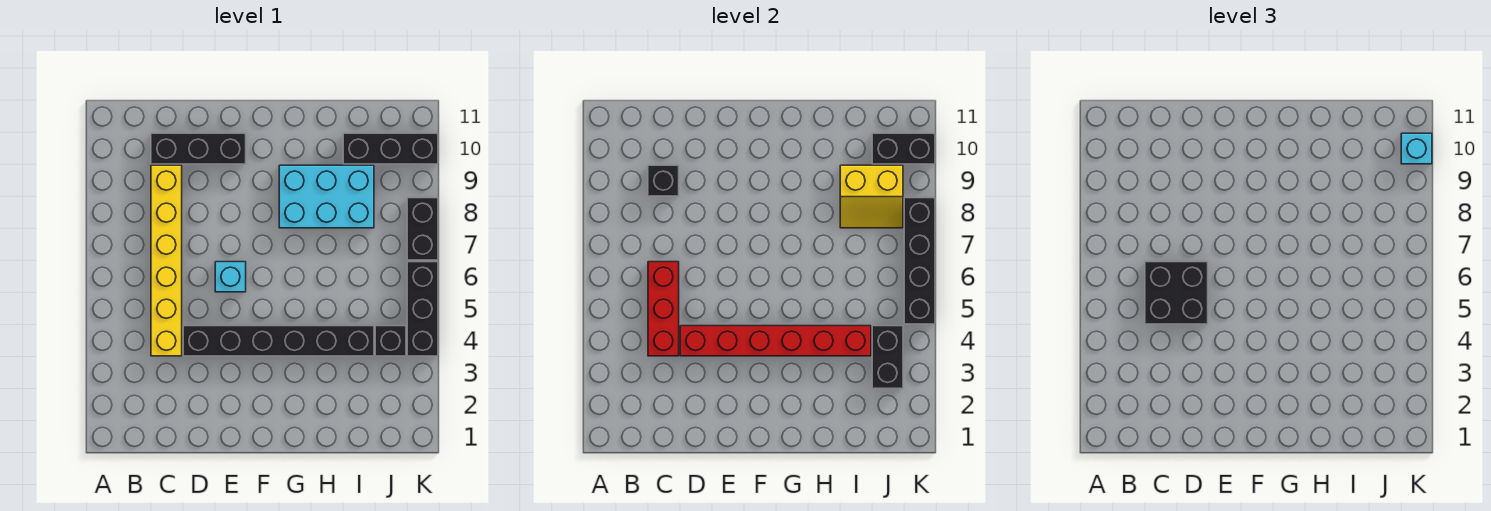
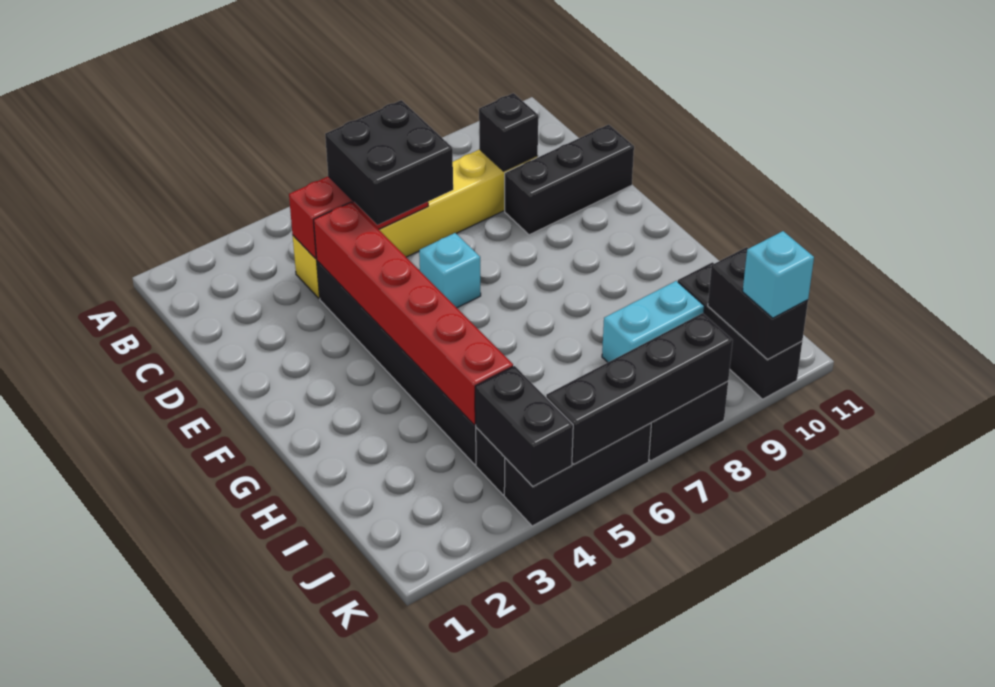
black brick C10:E10 level 1 -> black brick D9:D11 level 1
cyan brick G8:I9 level 1 -> cyan brick I8:I9 level 1
yellow slope I8:J9 level 2 top 9 -> none
black brick J3:J4 level 2 -> black brick J4:K4 level 2

